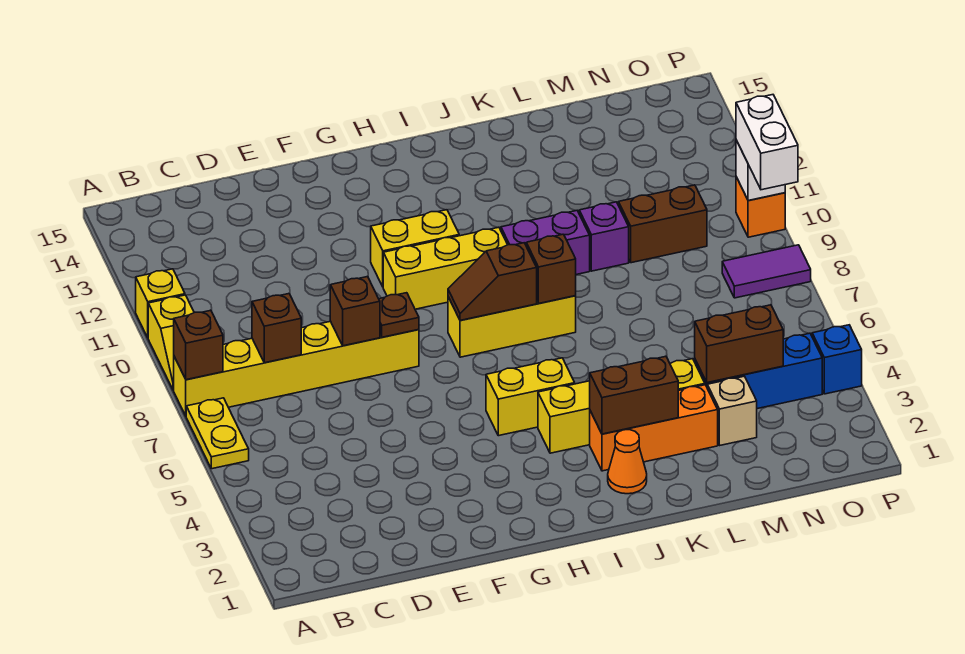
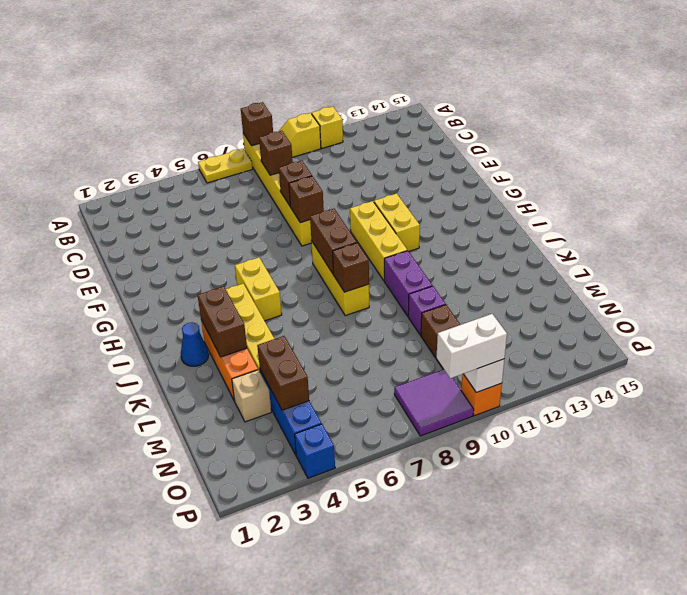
brown plate F8 level 2 -> brown brick F8 level 2
brown slope H8:I8 level 2 top I -> brown brick H8:I8 level 2
orange cone J2 level 1 -> blue cone J2 level 1
purple tile O8:P8 level 1 -> purple tile O8:P9 level 1

